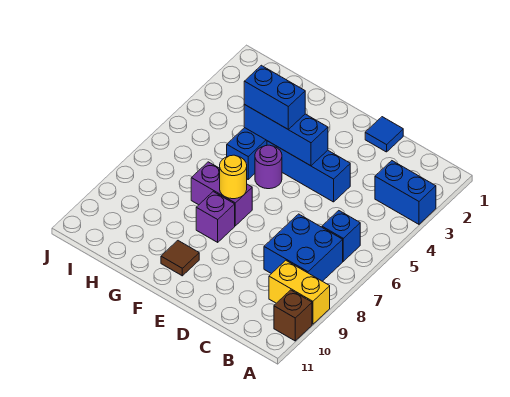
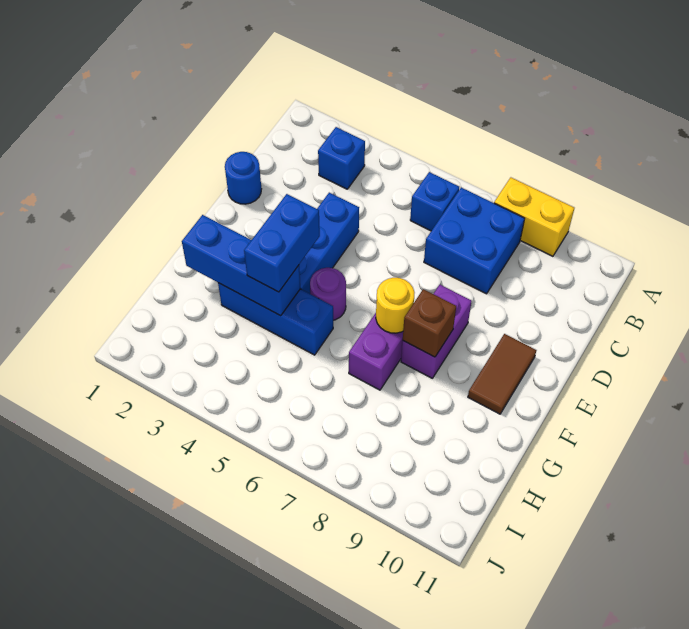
blue brick A3:B3 level 1 -> blue brick B3 level 1
yellow brick A9:B9 level 1 -> yellow brick A8:A9 level 1
brown brick A10 level 1 -> brown brick F8 level 2
blue tile D1 level 1 -> blue round brick D1 level 1
blue brick E4:G4 level 2 -> blue brick G2:G4 level 2
purple brick F8 level 1 -> purple brick E8:F8 level 1
brown tile F10 level 1 -> brown tile E10:F10 level 1

